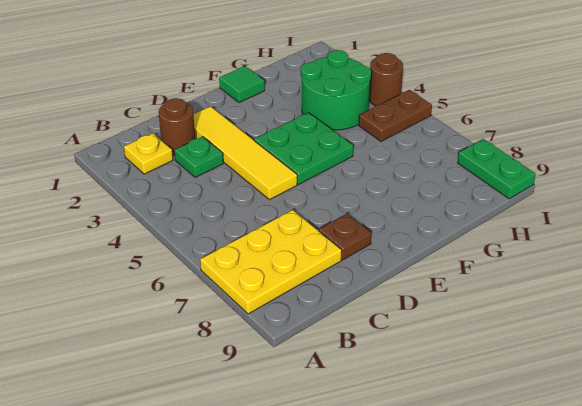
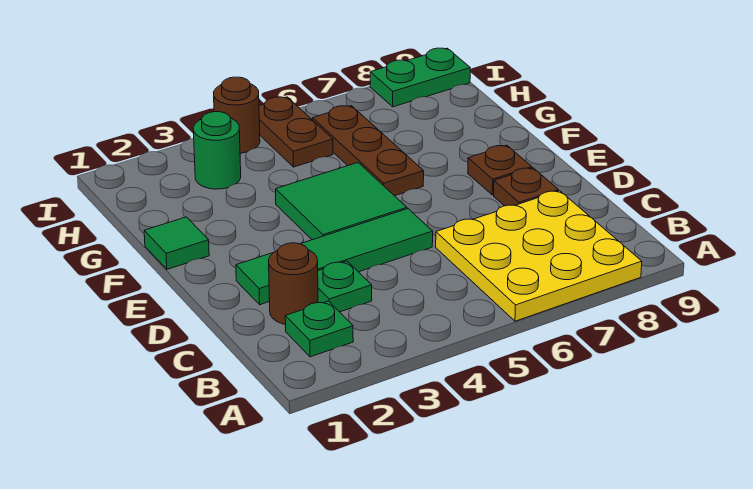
yellow plate A7:C8 level 1 -> yellow plate A6:C8 level 1
yellow plate B2 level 1 -> green plate B2 level 1
yellow tile D2:D5 level 1 -> green tile D2:D5 level 1
green plate E4:F5 level 1 -> green tile E4:F5 level 1
none -> brown plate E8 level 1
none -> brown plate F6:H6 level 1
green round brick G3:H4 level 1 -> green round brick H3 level 1

